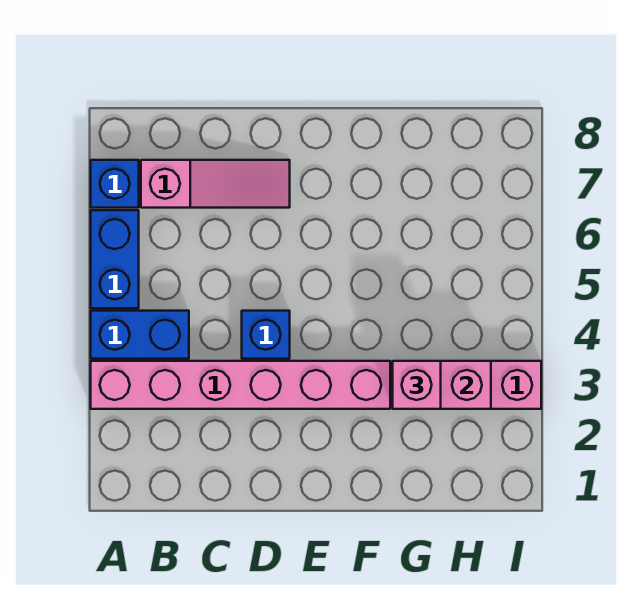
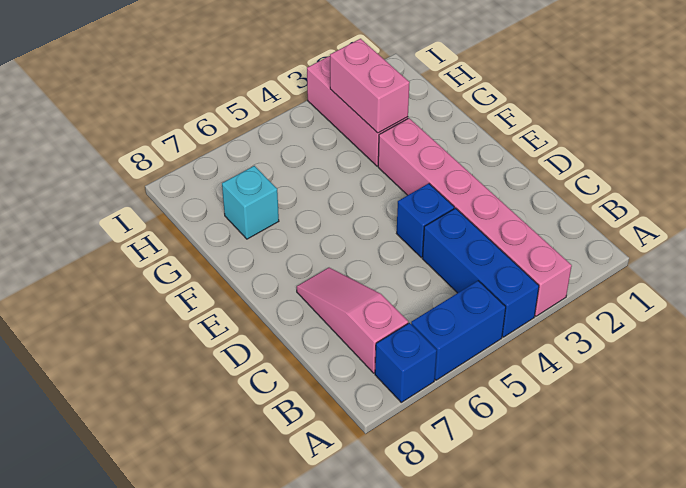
blue brick A4:B4 level 1 -> blue brick A4:C4 level 1
pink brick G3 level 3 -> none
none -> cyan brick G7 level 1

